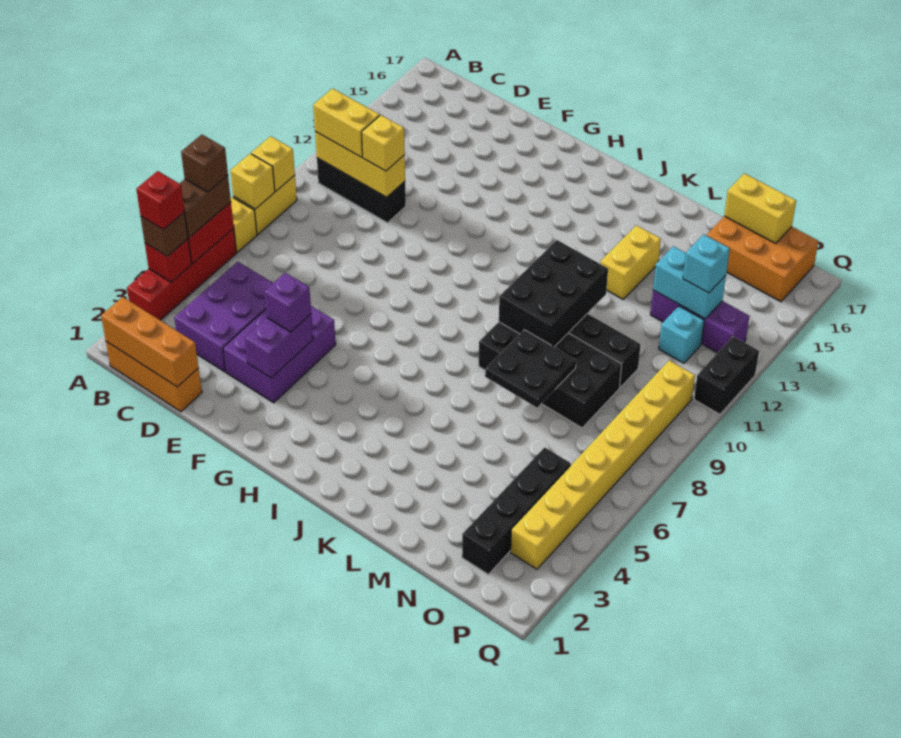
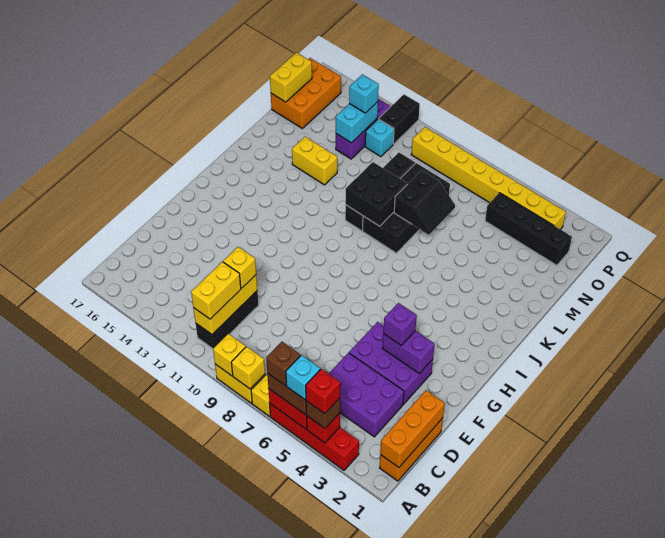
none -> cyan brick A5 level 4
black brick K9:L11 level 2 -> black brick K9:L10 level 2
black plate L7:M8 level 2 -> black slope L7:M8 level 2 top 8
black brick Q11:Q12 level 1 -> black brick P12:Q12 level 1

